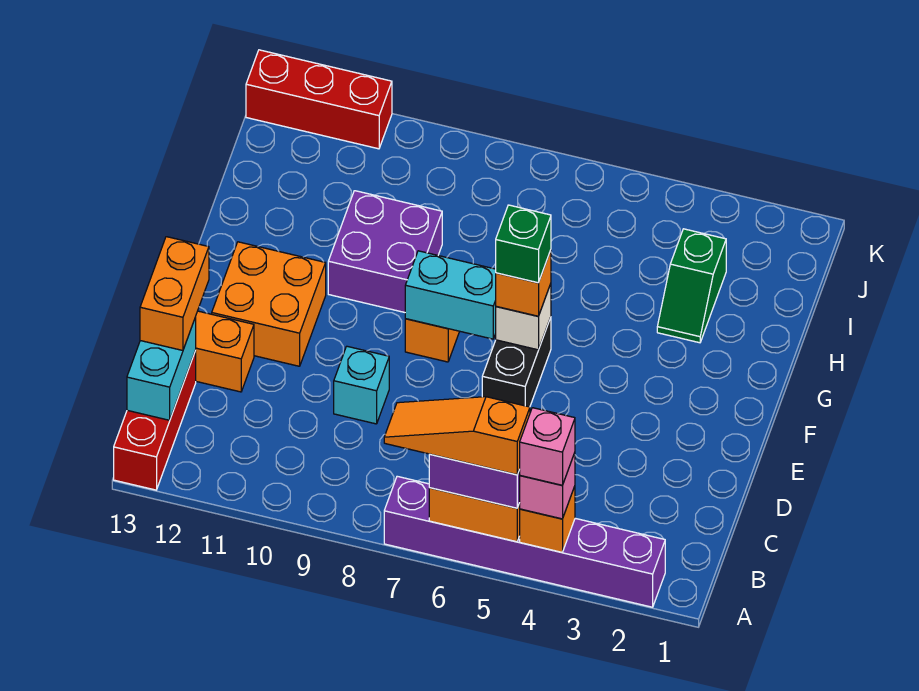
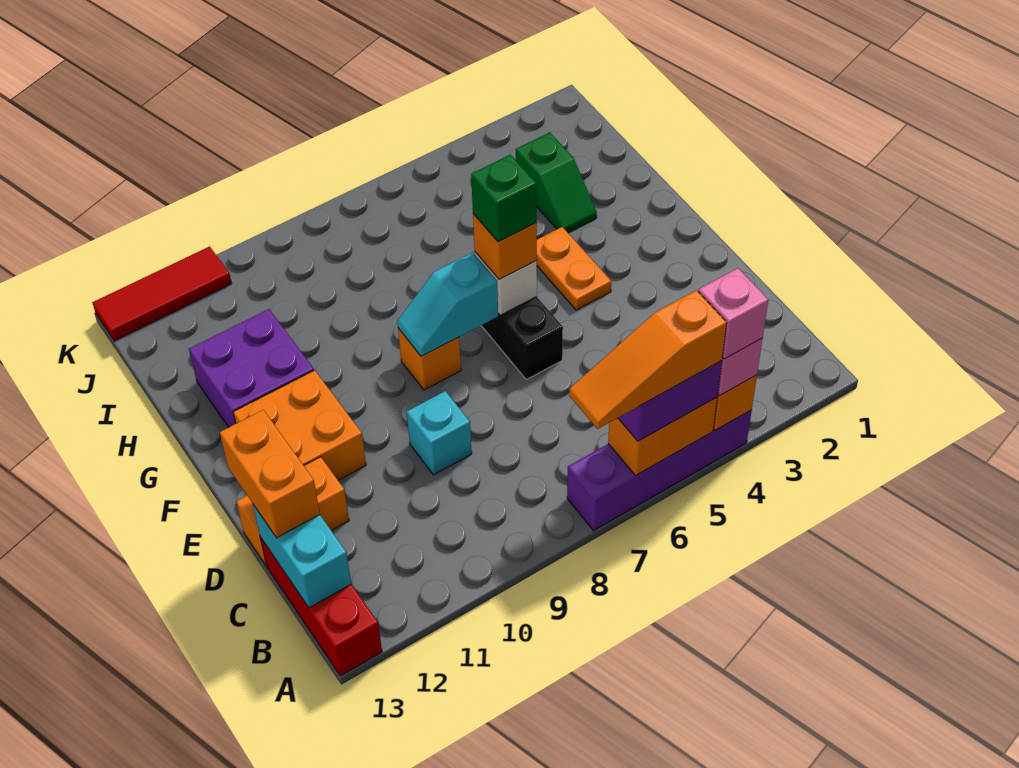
purple brick A2:A7 level 1 -> purple brick A4:A7 level 1
none -> orange plate F4:G4 level 1
cyan brick F7:F8 level 2 -> cyan slope F7:F8 level 2 top 7
purple brick G9:H10 level 1 -> purple brick G11:H12 level 1
red brick K11:K13 level 1 -> red tile K11:K13 level 1

